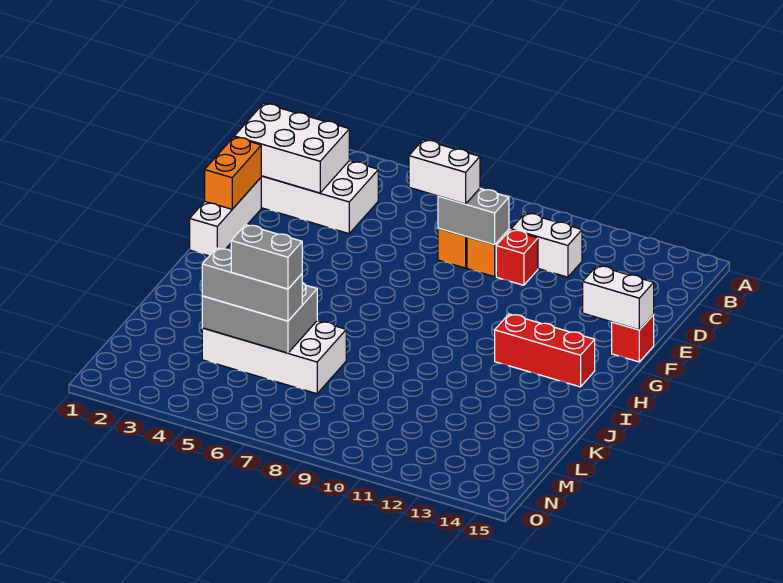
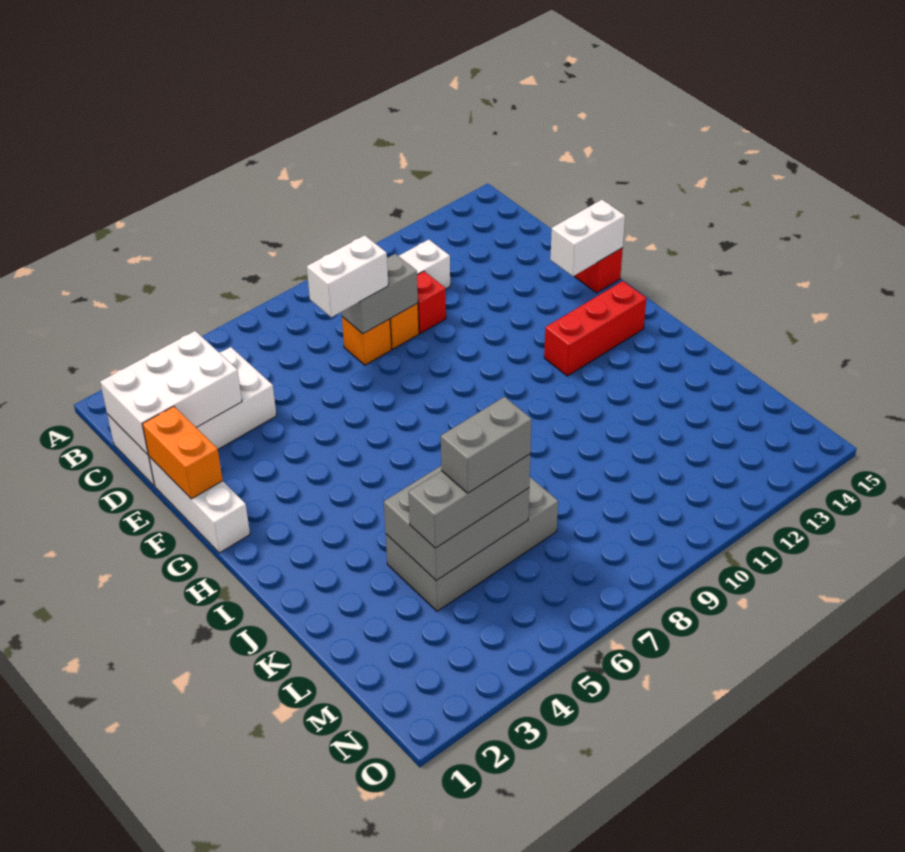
white brick K4:L7 level 1 -> grey brick K4:L7 level 1

